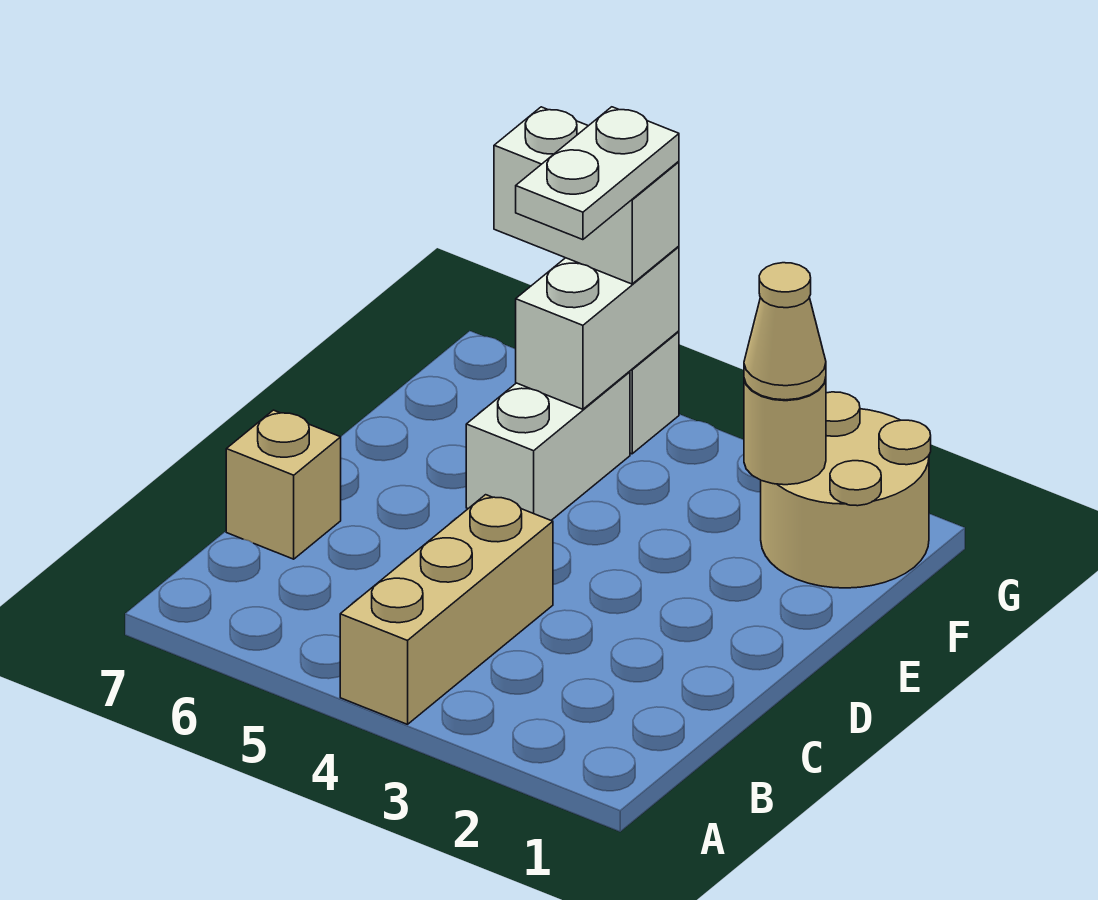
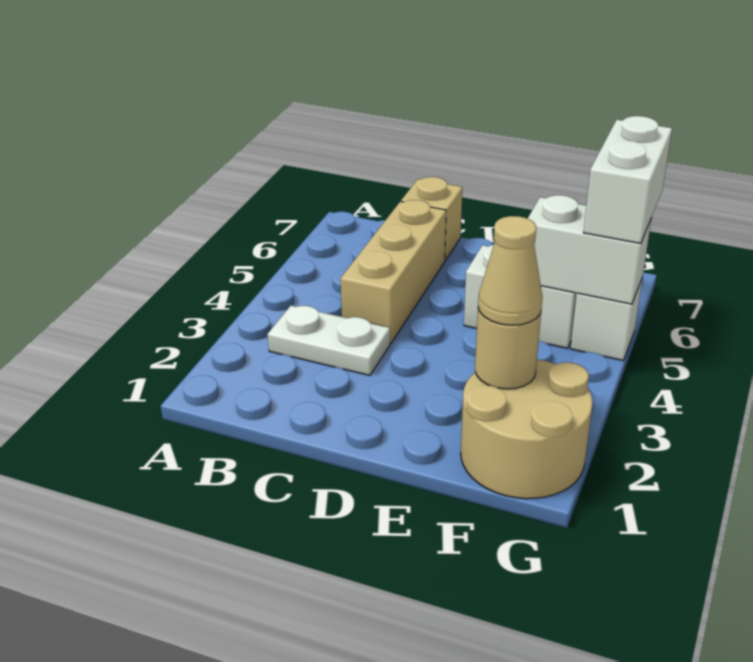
tan brick A4:C4 level 1 -> tan brick C4:C6 level 1
white plate F5:G5 level 4 -> white plate B3:C3 level 1

